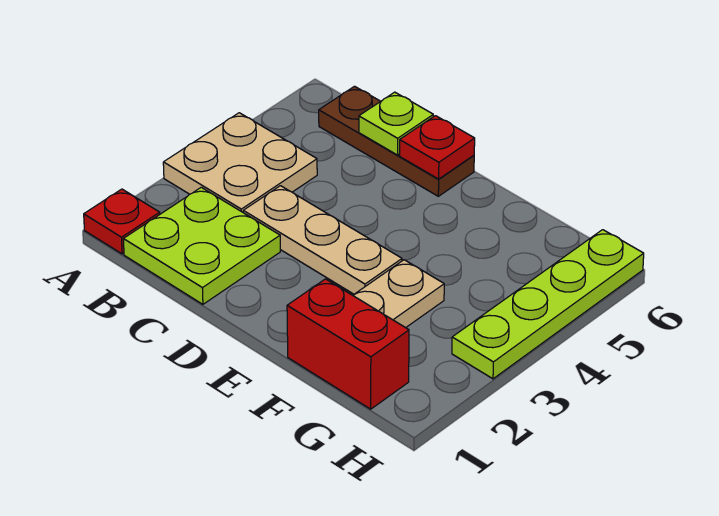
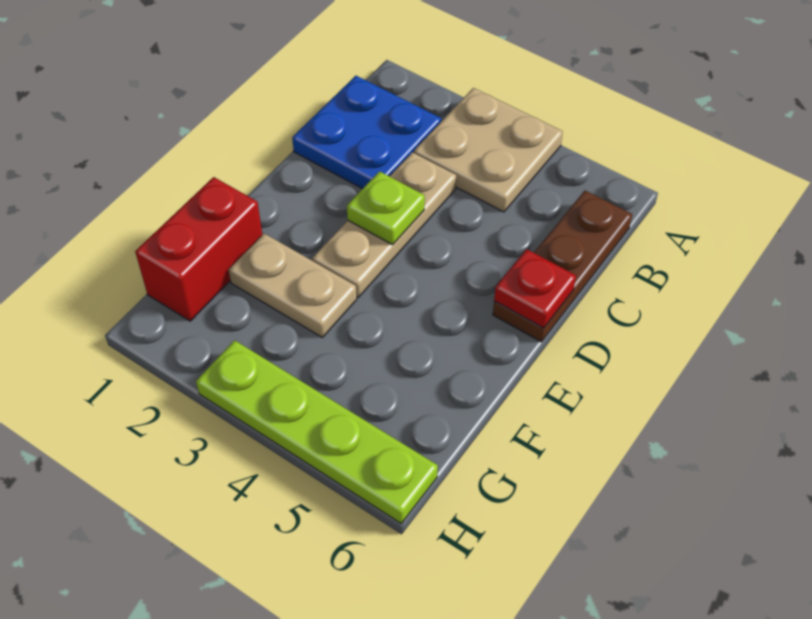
red plate A1 level 1 -> none
lime plate B1:C2 level 1 -> blue plate B1:C2 level 1
lime plate C6 level 2 -> lime plate D3 level 2

